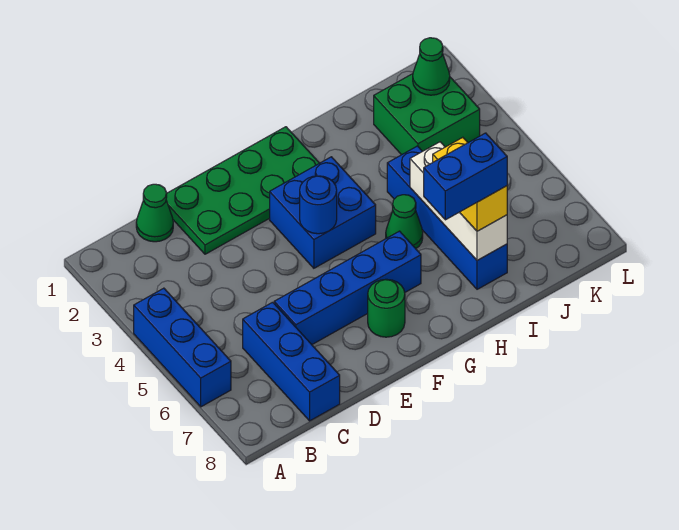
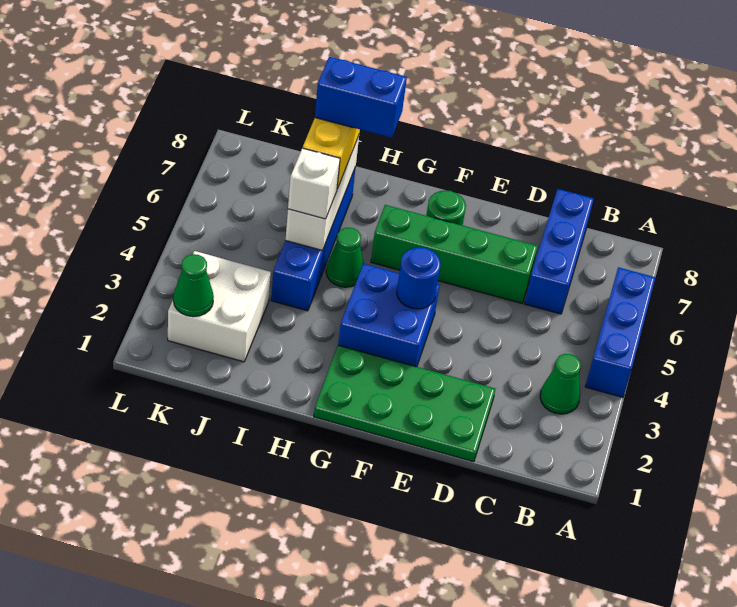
green cone C1 level 1 -> green cone B3 level 1
blue brick D6:G6 level 1 -> green brick D6:G6 level 1
none -> white brick I5 level 3
green brick J2:K3 level 1 -> white brick J2:K3 level 1

